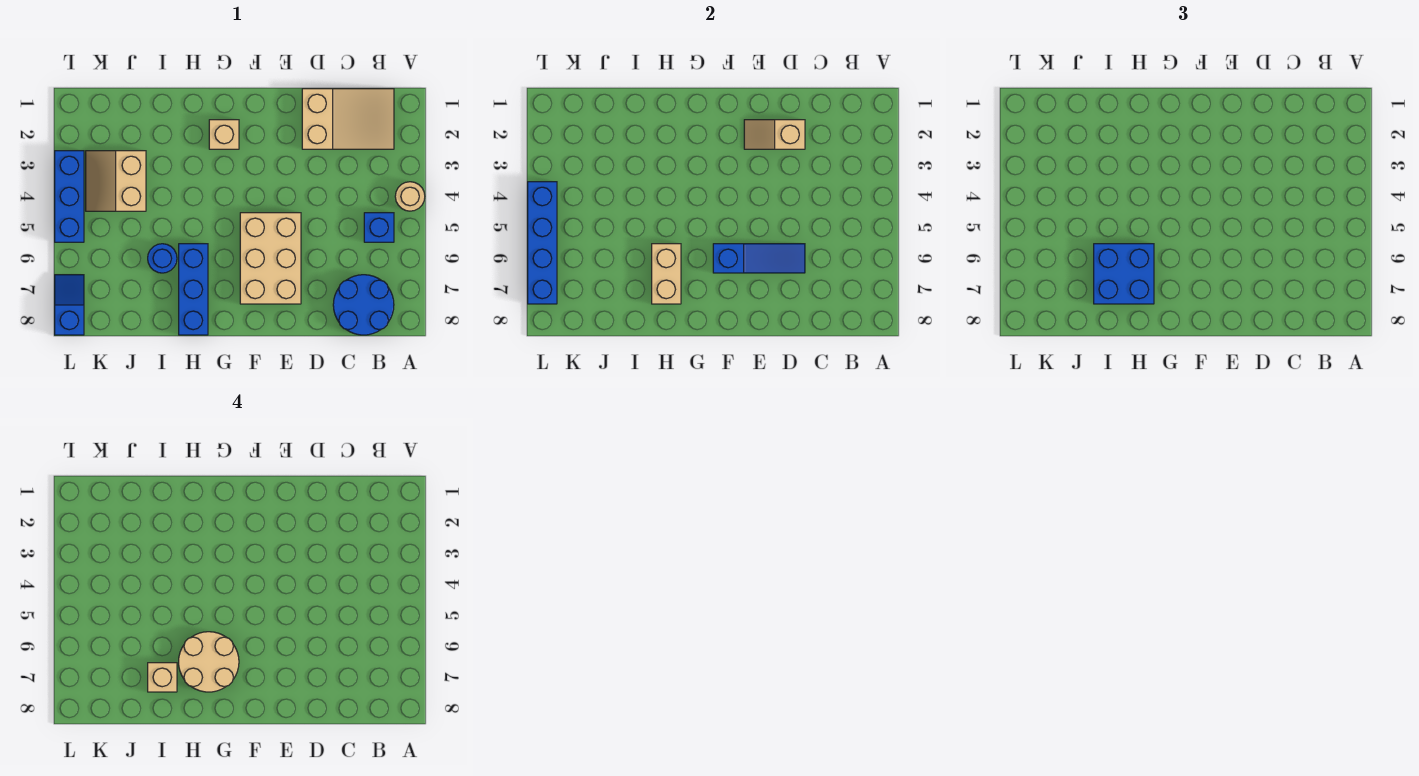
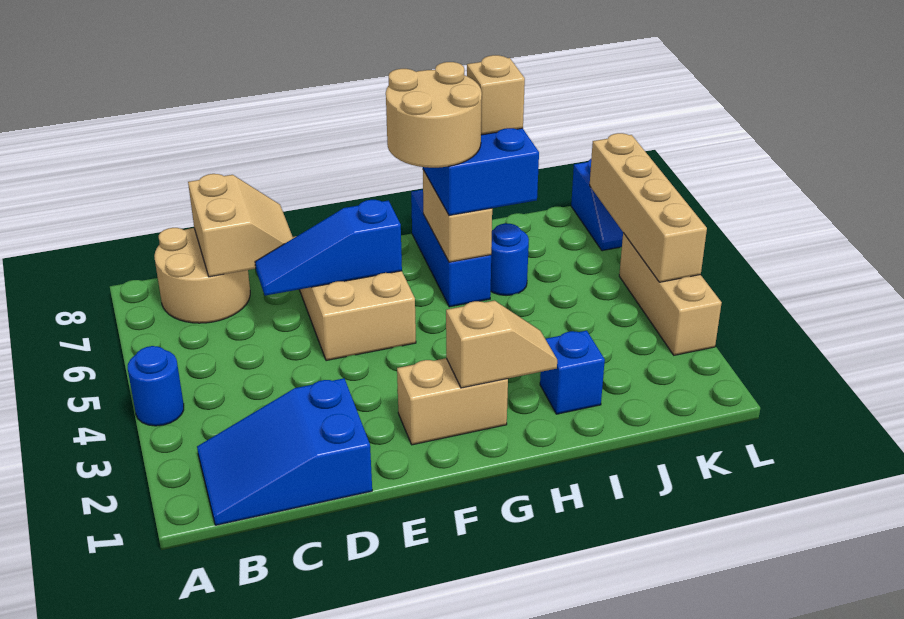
tan round brick A4 level 1 -> blue round brick A4 level 1
tan slope B1:D2 level 1 top D -> blue slope B1:D2 level 1 top D
blue brick B5 level 1 -> blue brick I2 level 1
blue round brick B7:C8 level 1 -> tan round brick B7:C8 level 1
tan slope D2:E2 level 2 top D -> tan slope G2:H2 level 2 top G
tan brick G2 level 1 -> tan brick F2:G2 level 1
tan slope J3:K4 level 1 top J -> tan slope C7:D8 level 2 top C
blue brick L3:L5 level 1 -> tan brick L3:L5 level 1
blue brick L4:L7 level 2 -> tan brick L4:L7 level 2

